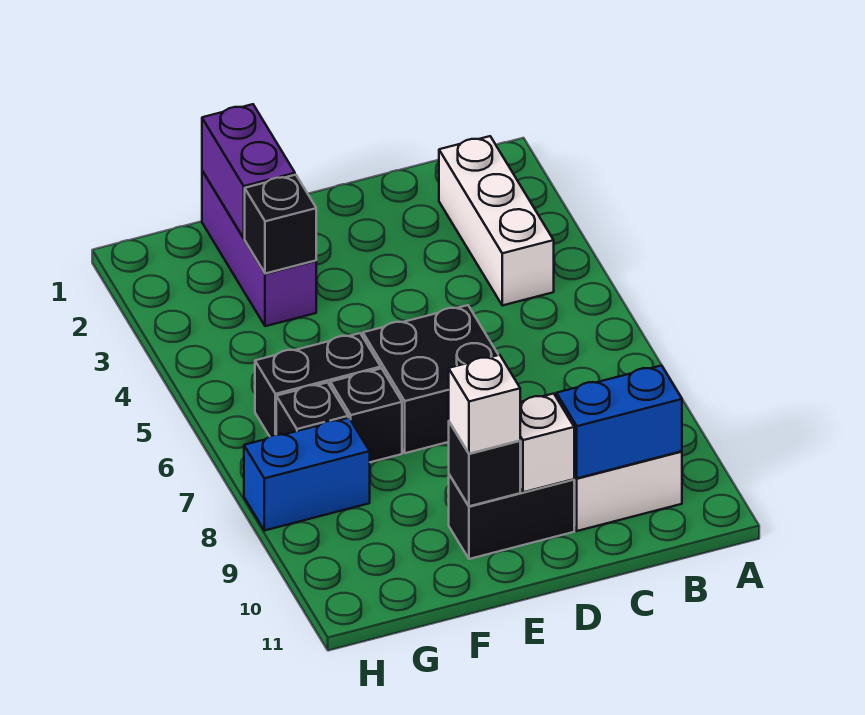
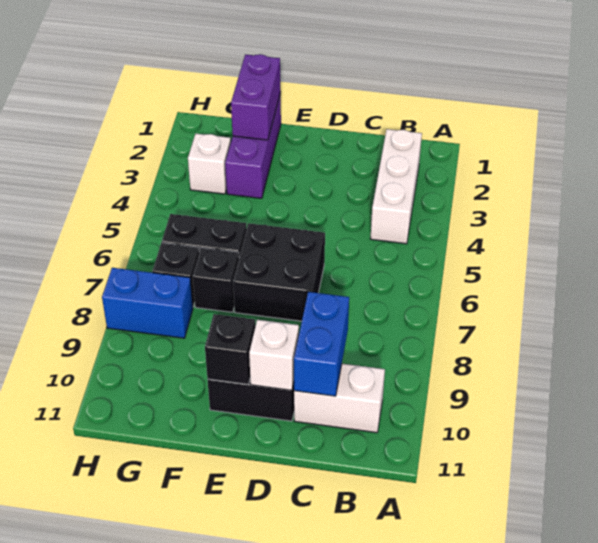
blue brick B10:C10 level 2 -> blue brick C9:C10 level 2
white brick E10 level 3 -> white brick G3 level 1
black brick F3 level 2 -> none

